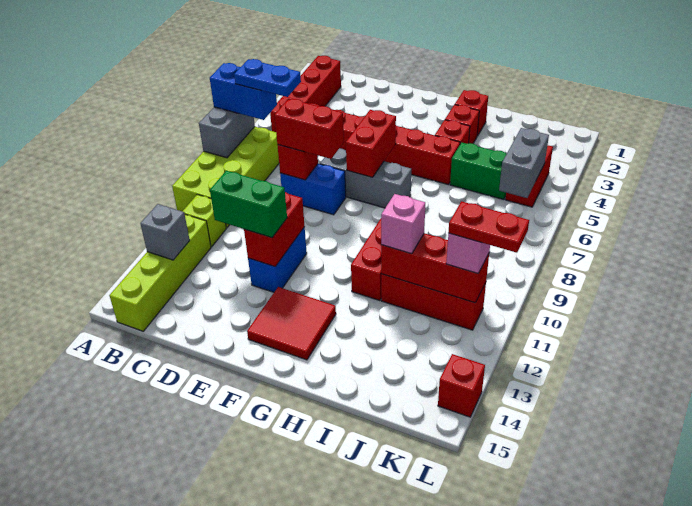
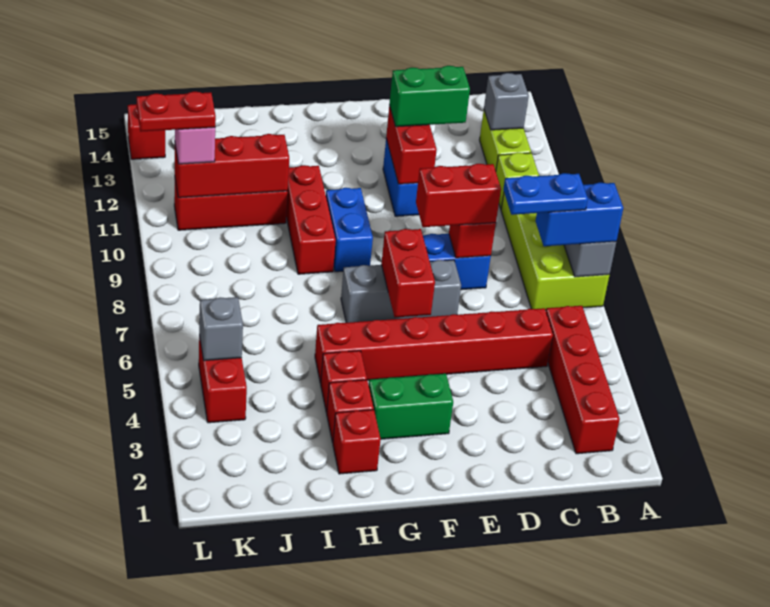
lime brick B12:B15 level 1 -> lime brick B12:B13 level 1
red tile F13:G14 level 1 -> none
none -> blue brick G9:G10 level 1
green brick I5:J5 level 1 -> green brick F3:G3 level 1
pink brick I11 level 3 -> none
grey brick K5:K6 level 2 -> grey brick K5 level 2

